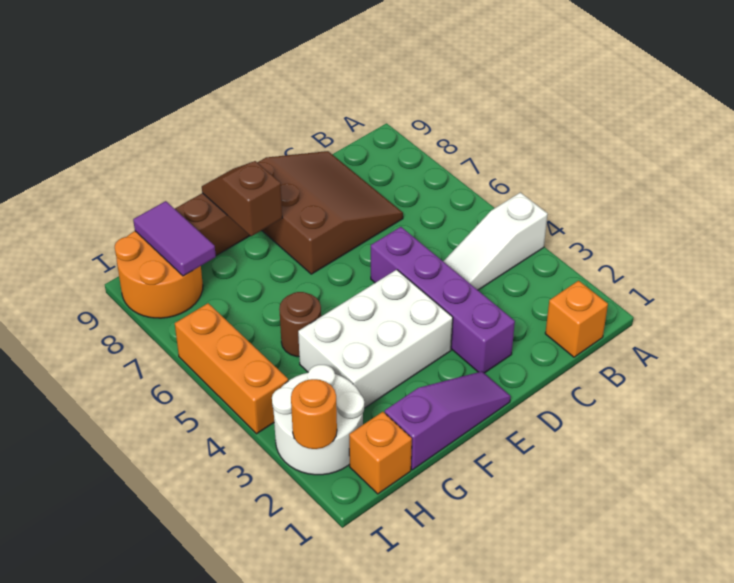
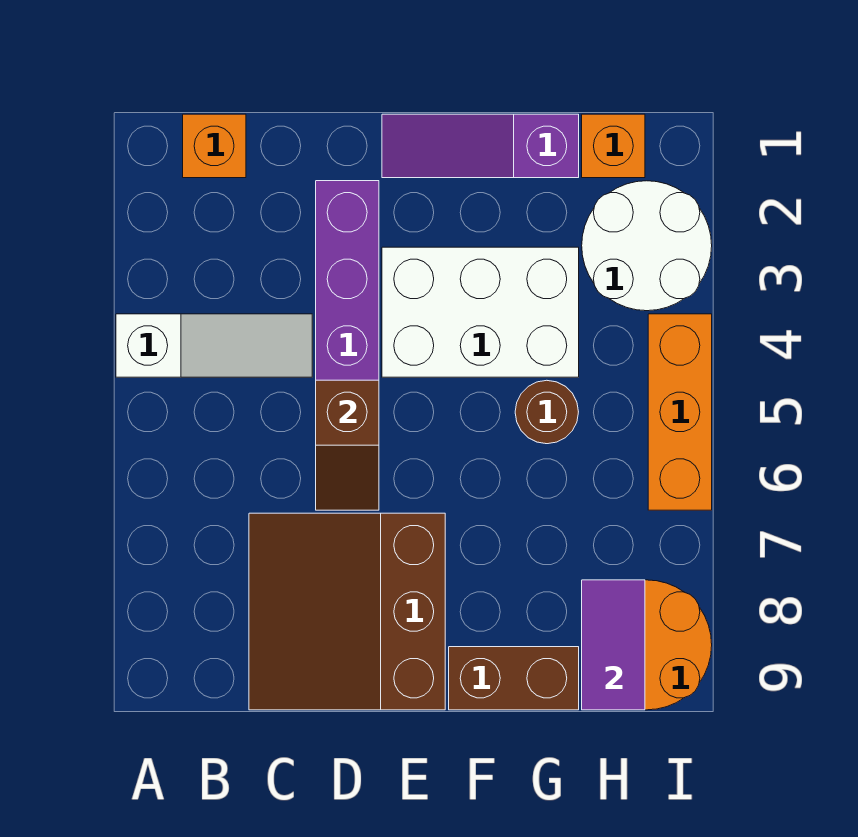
brown slope F8:F9 level 2 top 8 -> brown slope D5:D6 level 2 top 5
orange round brick I2 level 2 -> none

